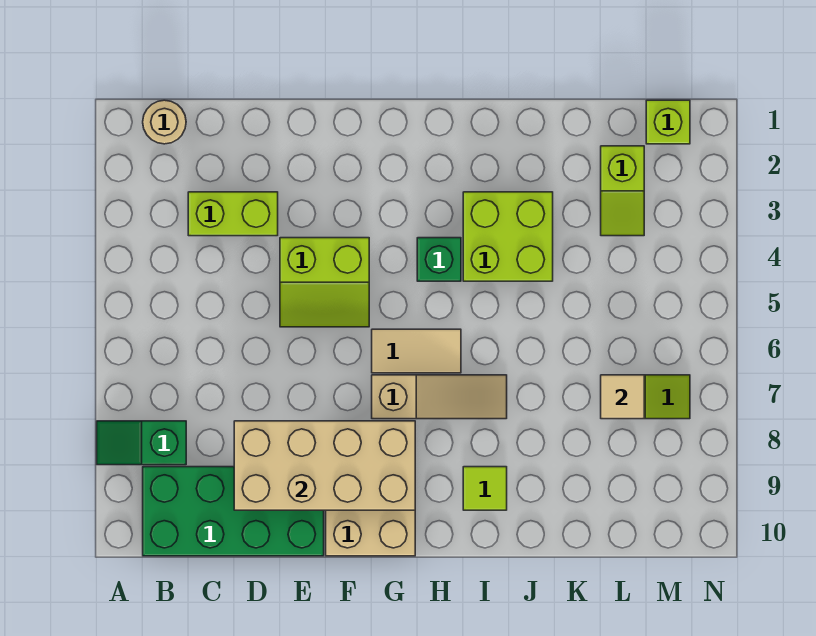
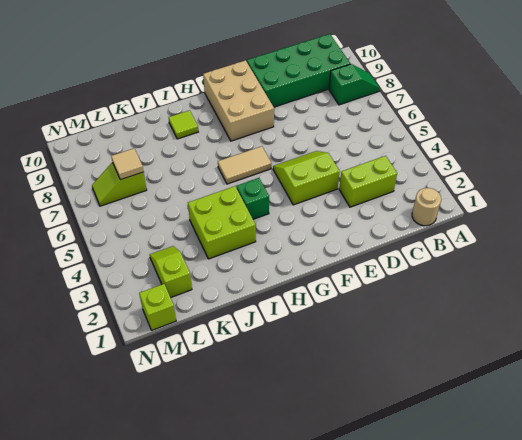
tan brick D8:G9 level 2 -> none
tan slope G7:I7 level 1 top G -> none

